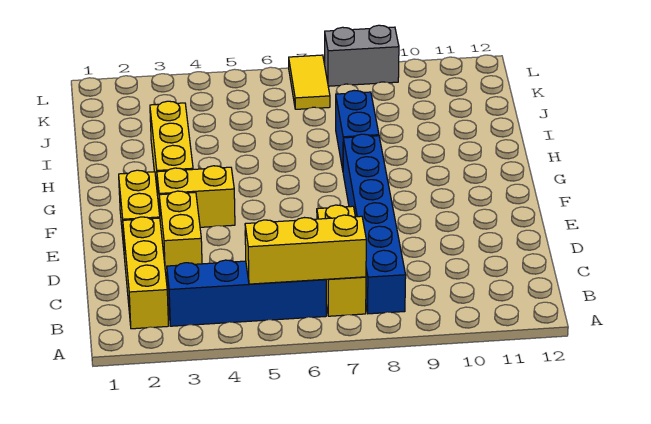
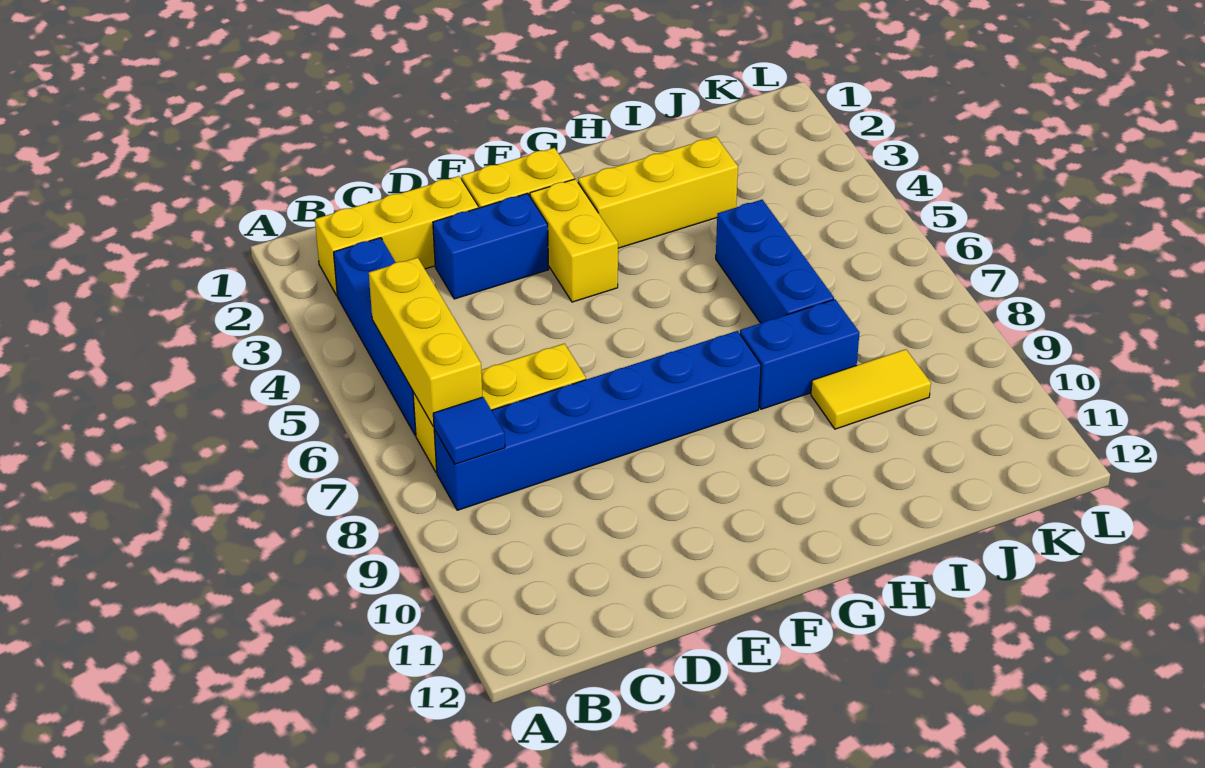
none -> blue tile B8 level 2
yellow brick D3:E3 level 1 -> blue brick D3:E3 level 1
none -> blue brick I5:I7 level 1
yellow tile K7:L7 level 1 -> yellow tile I9:J9 level 1
grey brick L8:L9 level 1 -> none

